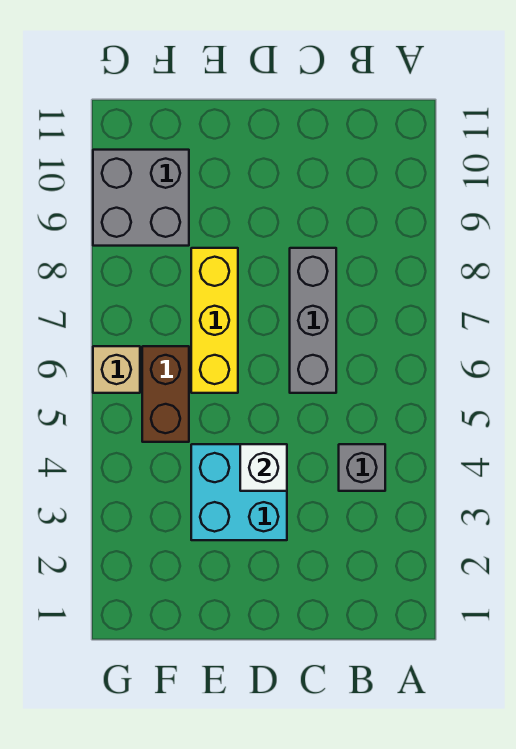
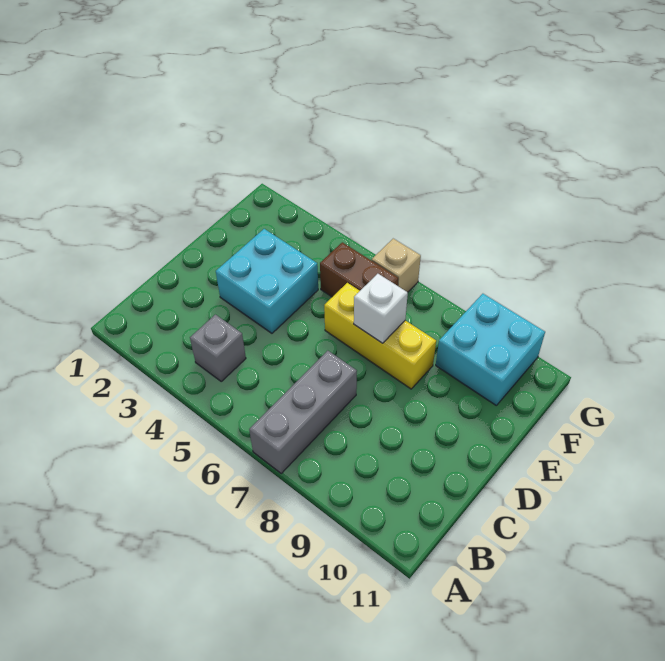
grey brick C6:C8 level 1 -> grey brick A7:C7 level 1
white brick D4 level 2 -> white brick E7 level 2
grey brick F9:G10 level 1 -> cyan brick F9:G10 level 1

